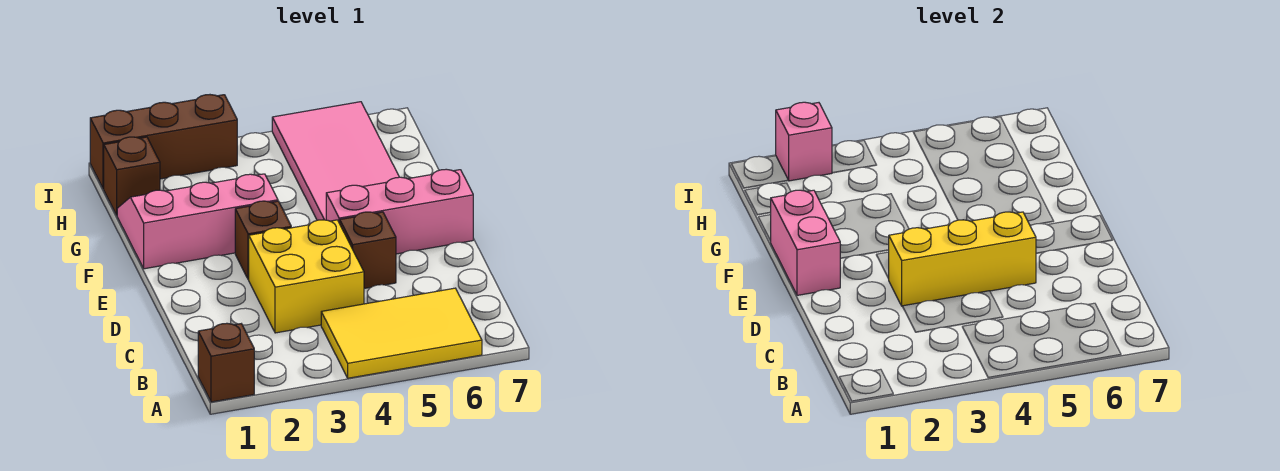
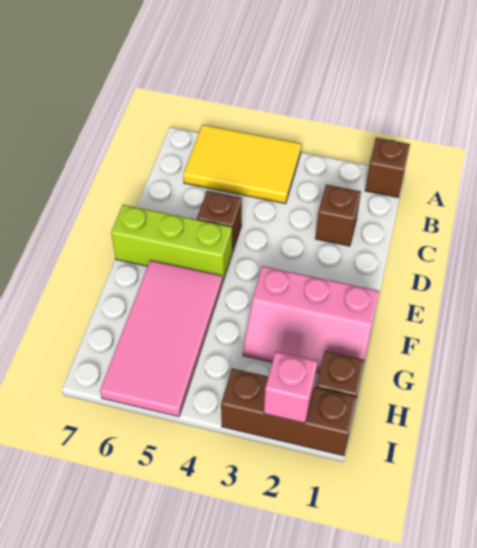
yellow brick C3:D4 level 1 -> none
yellow brick D3:D5 level 2 -> none
pink brick E1:F1 level 2 -> none
brown brick E3 level 1 -> brown brick C2 level 1
pink brick E5:E7 level 1 -> lime brick E5:E7 level 1

